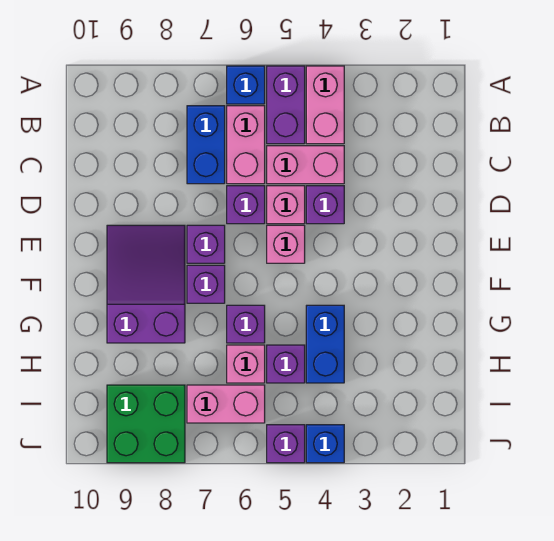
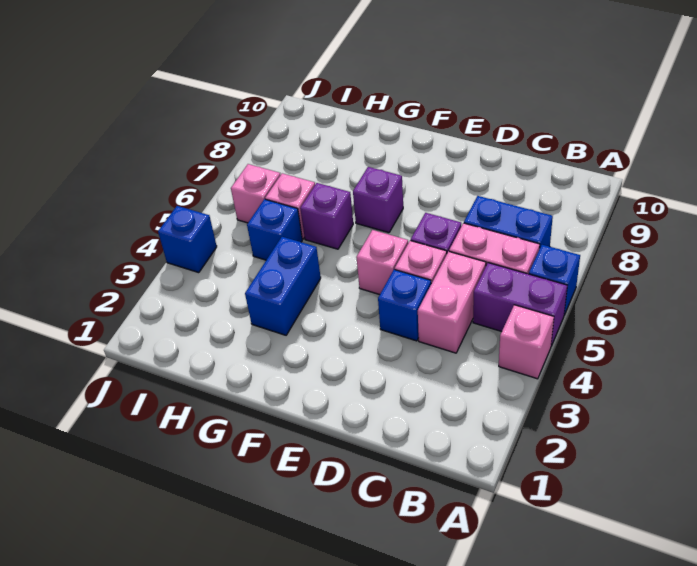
pink brick A4:B4 level 1 -> pink brick A4 level 1
purple brick D4 level 1 -> blue brick D4 level 1
purple brick E7 level 1 -> none
purple slope E8:G9 level 1 top G -> none
blue brick G4:H4 level 1 -> blue brick G3:G4 level 1
purple brick H5 level 1 -> blue brick H5 level 1
pink brick I6:I7 level 1 -> pink brick I6 level 1
green brick I8:J9 level 1 -> none
purple brick J5 level 1 -> none

